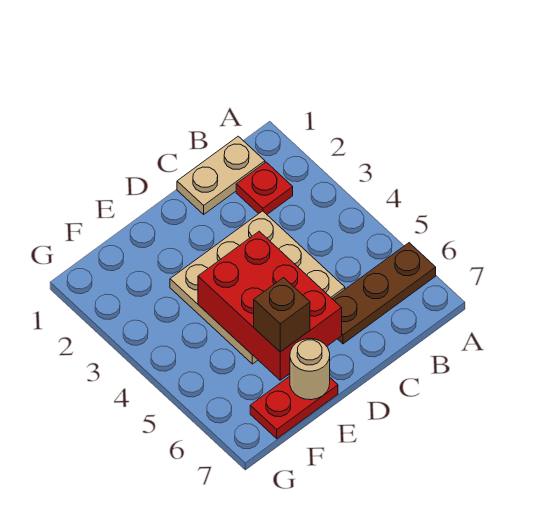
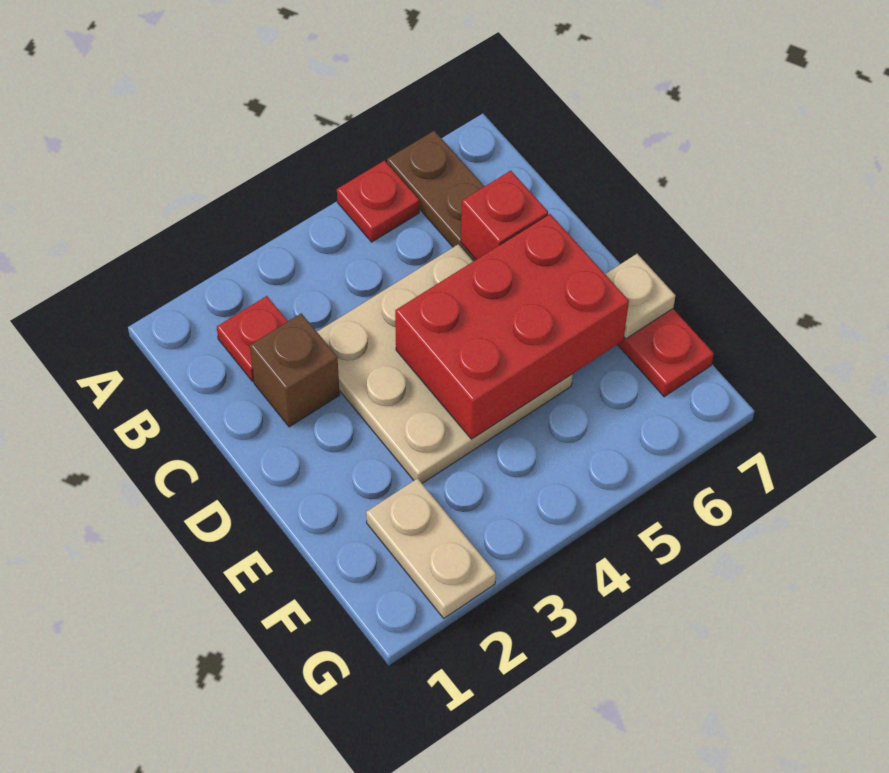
none -> red plate A5 level 1
tan plate B1:C1 level 1 -> tan plate F2:G2 level 1
none -> red brick C6 level 2
brown brick E6 level 3 -> brown brick C2 level 1
tan round brick E7 level 2 -> tan plate E7 level 2

